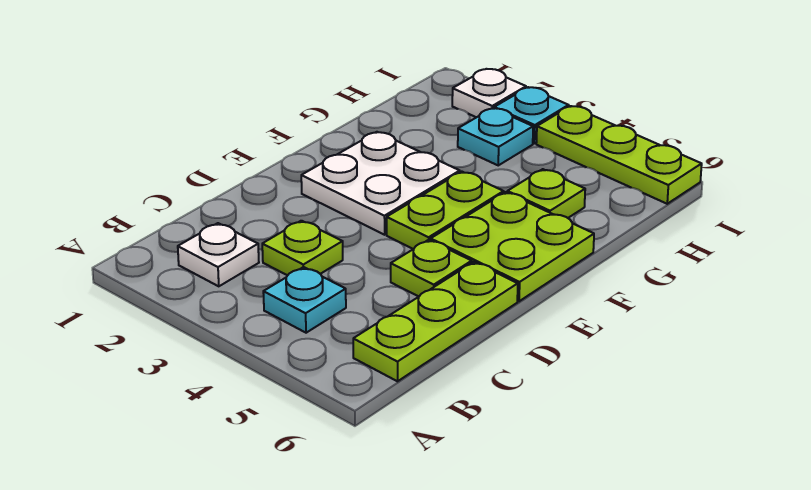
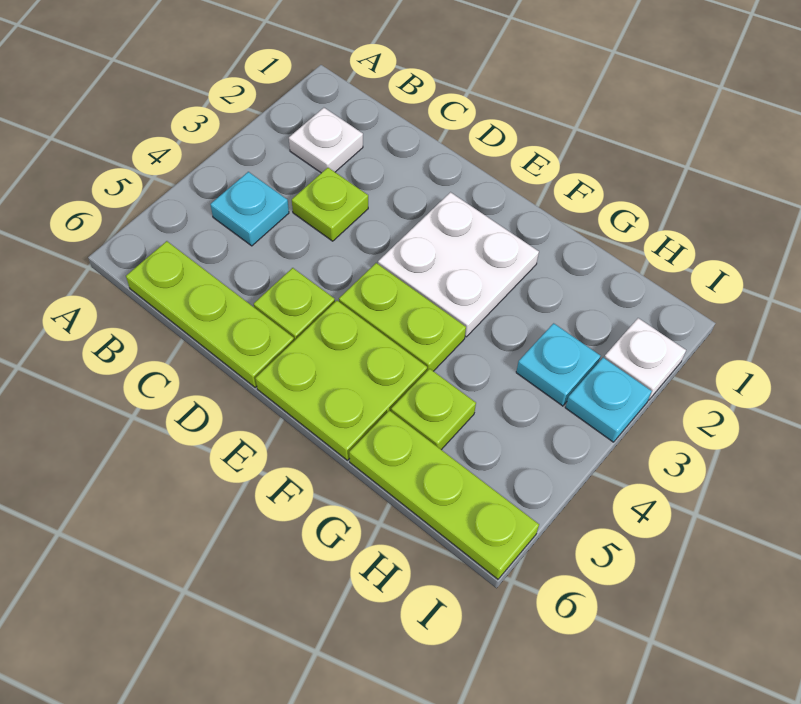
lime plate I4:I6 level 1 -> lime plate G6:I6 level 1

